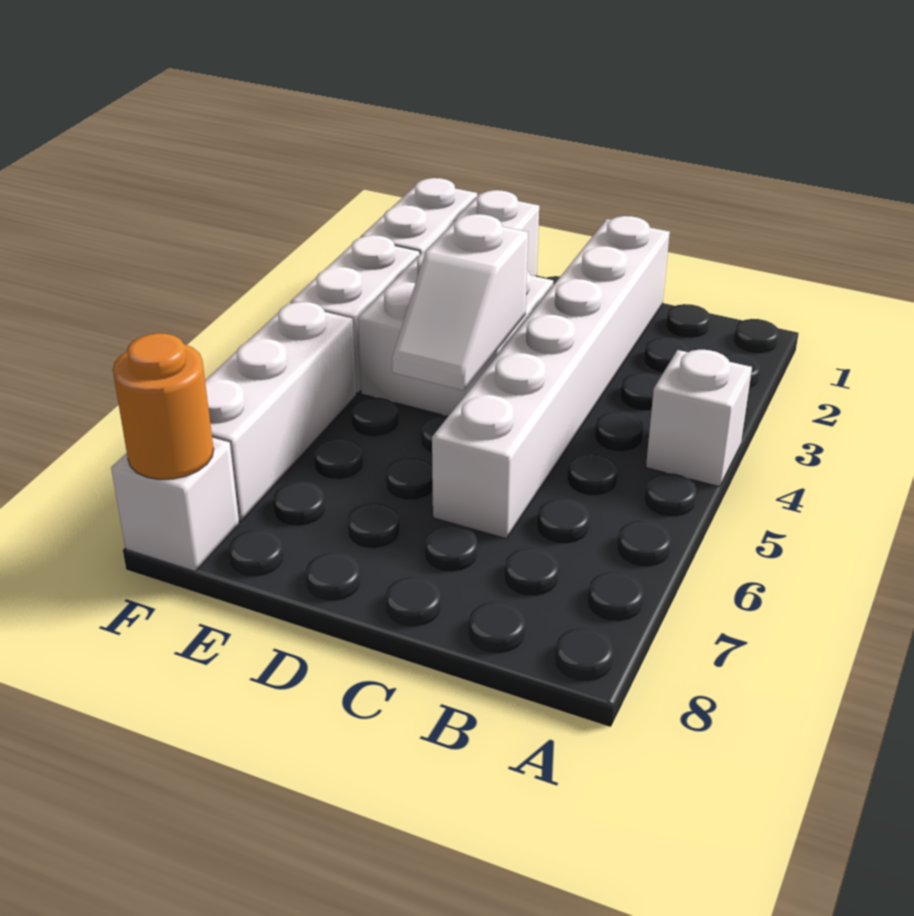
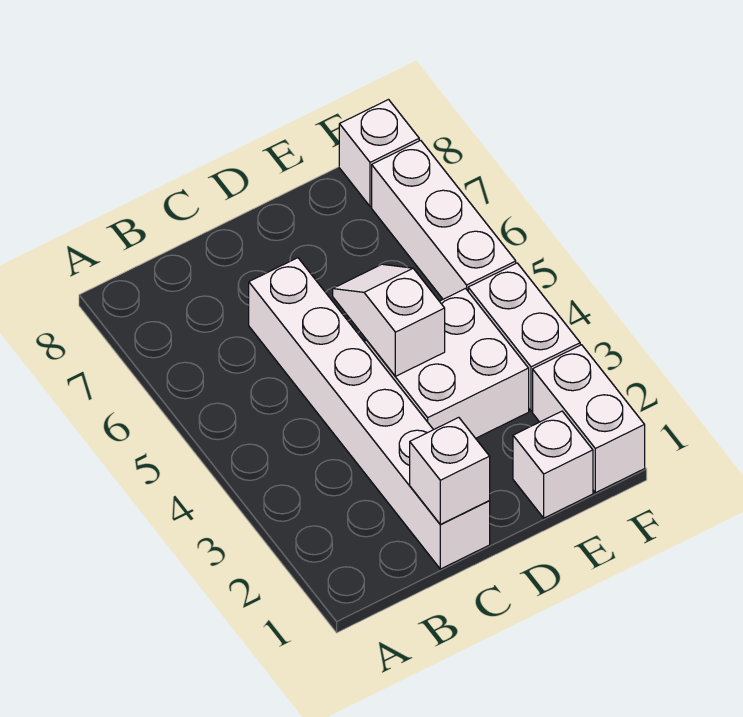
white brick A4 level 1 -> white brick C1 level 2
orange round brick F8 level 2 -> none

